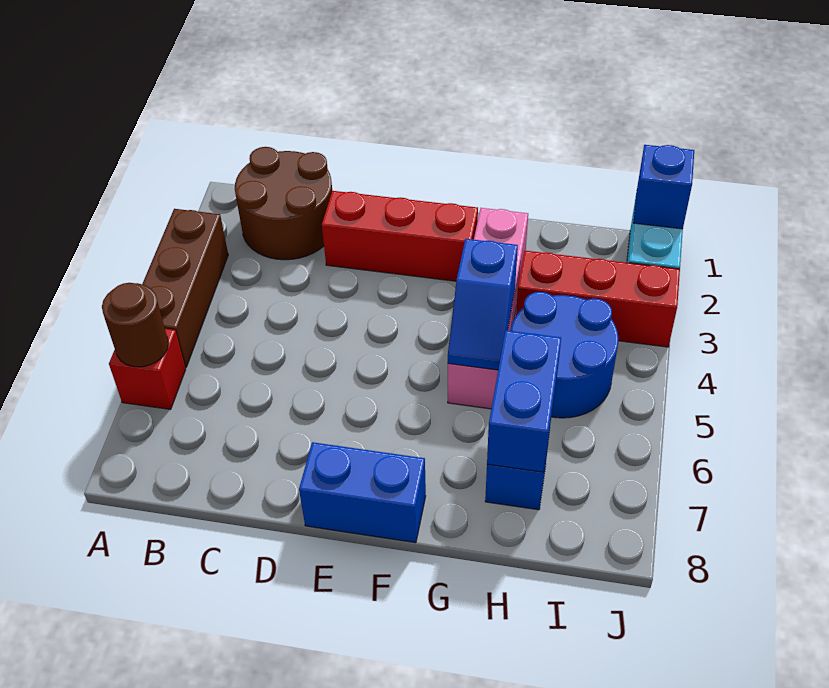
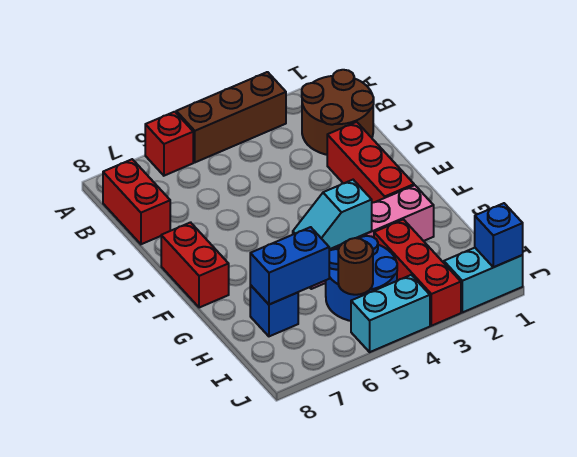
brown round brick A6 level 2 -> brown round brick I5 level 2
none -> red brick B8:C8 level 1
blue brick E8:F8 level 1 -> red brick E8:F8 level 1
blue slope G4:G5 level 2 top 4 -> cyan slope G4:G5 level 2 top 4
none -> cyan brick J4:J5 level 1

